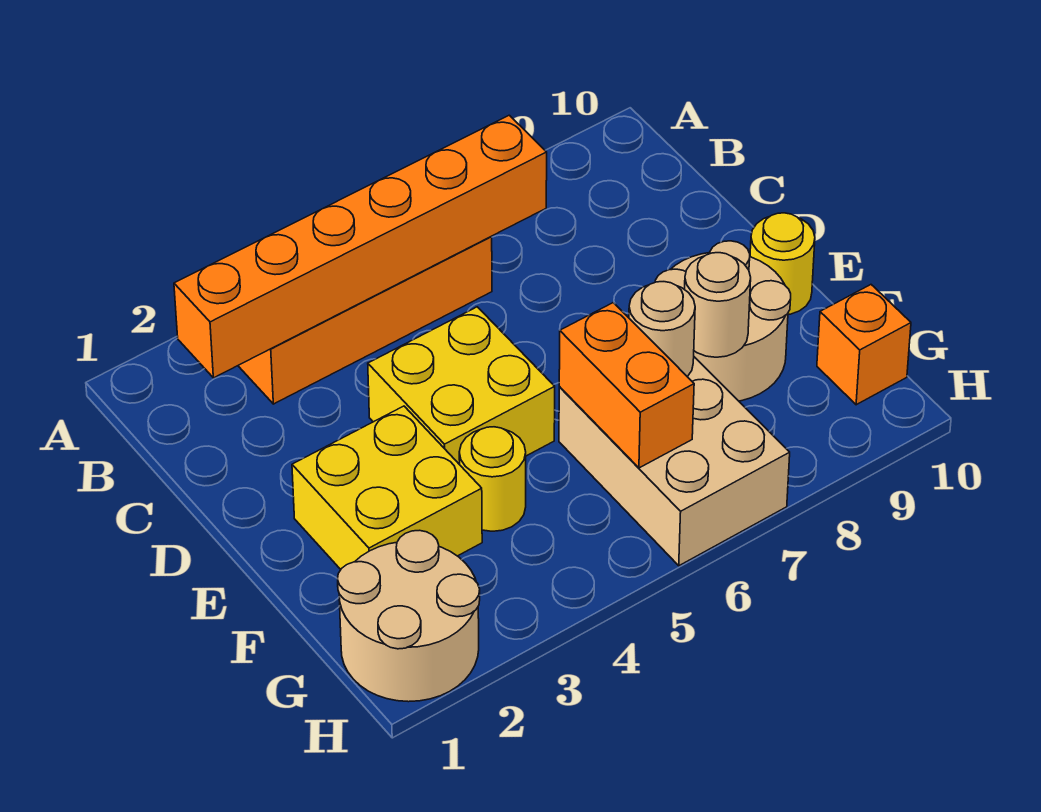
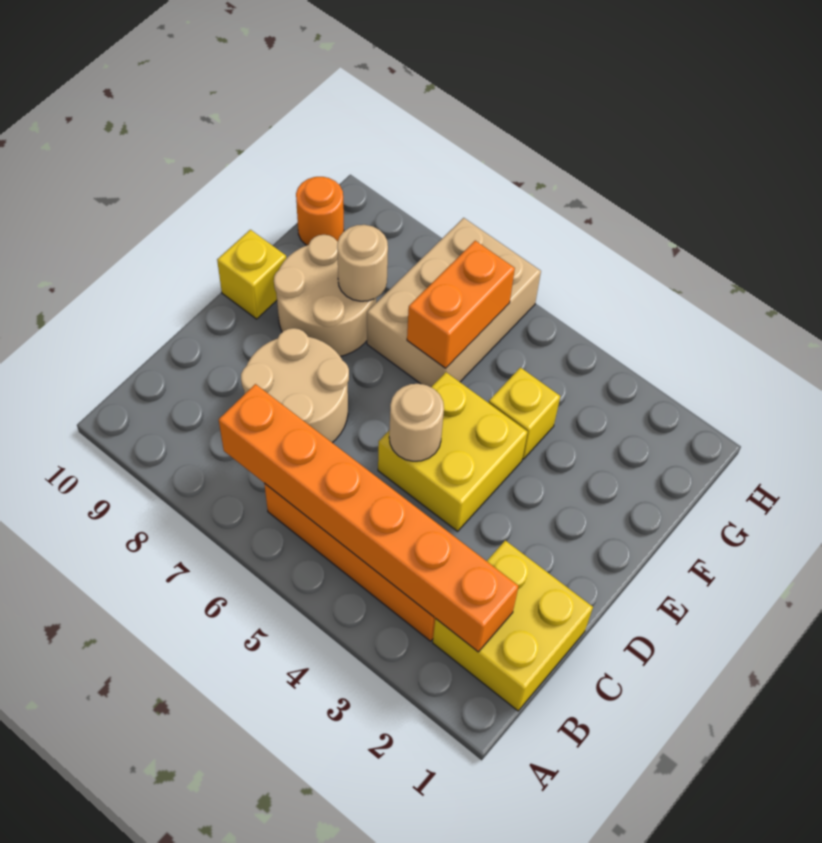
yellow brick E2:F3 level 1 -> yellow brick B1:C2 level 1
yellow round brick E10 level 1 -> yellow brick E10 level 1
yellow round brick F4 level 1 -> yellow brick F4 level 1
tan round brick F7 level 2 -> tan round brick D5 level 2
tan round brick G1:H2 level 1 -> tan round brick C7:D8 level 1
orange brick G10 level 1 -> orange round brick G10 level 1

